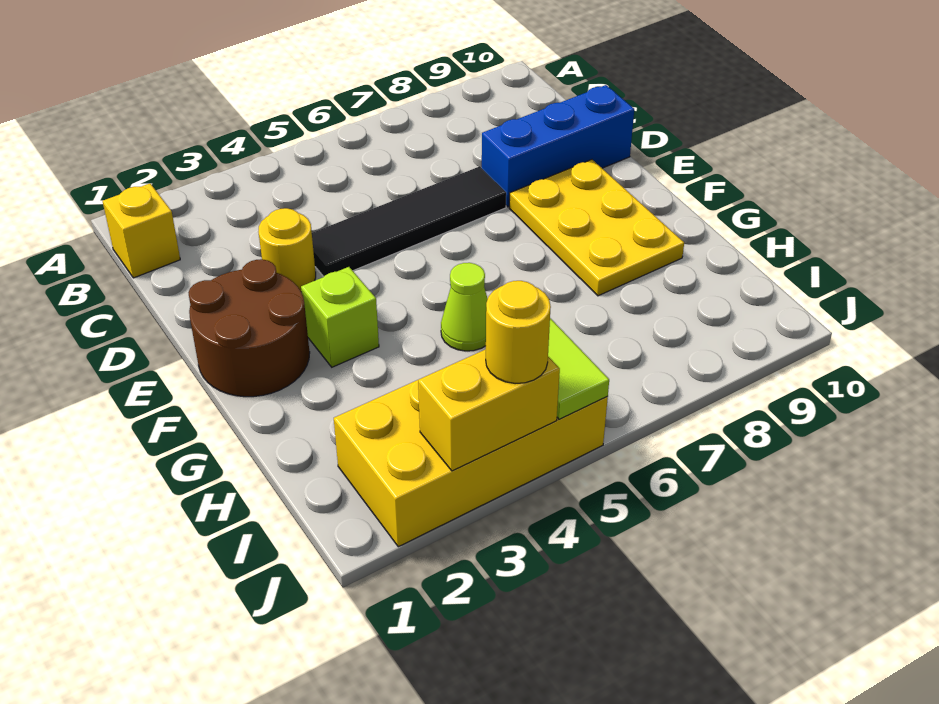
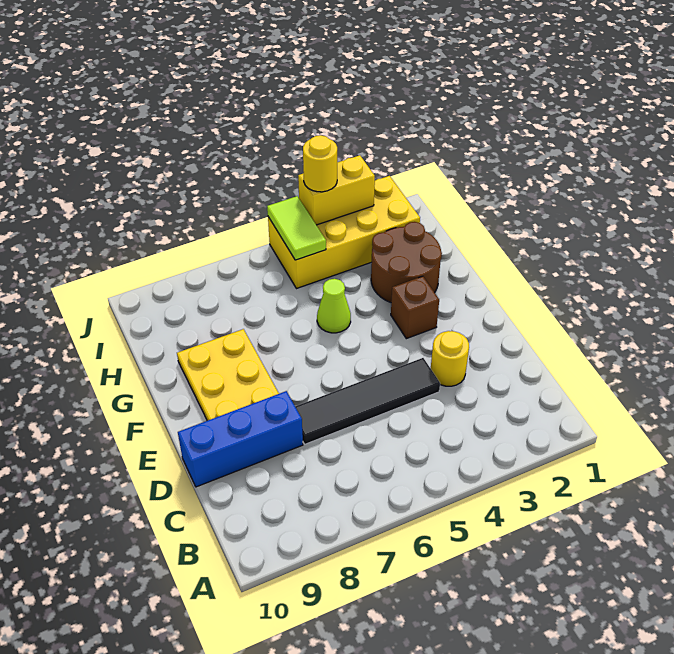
yellow brick B1 level 1 -> none
brown round brick E1:F2 level 1 -> brown round brick G2:H3 level 1
lime brick F3 level 1 -> brown brick F3 level 1

